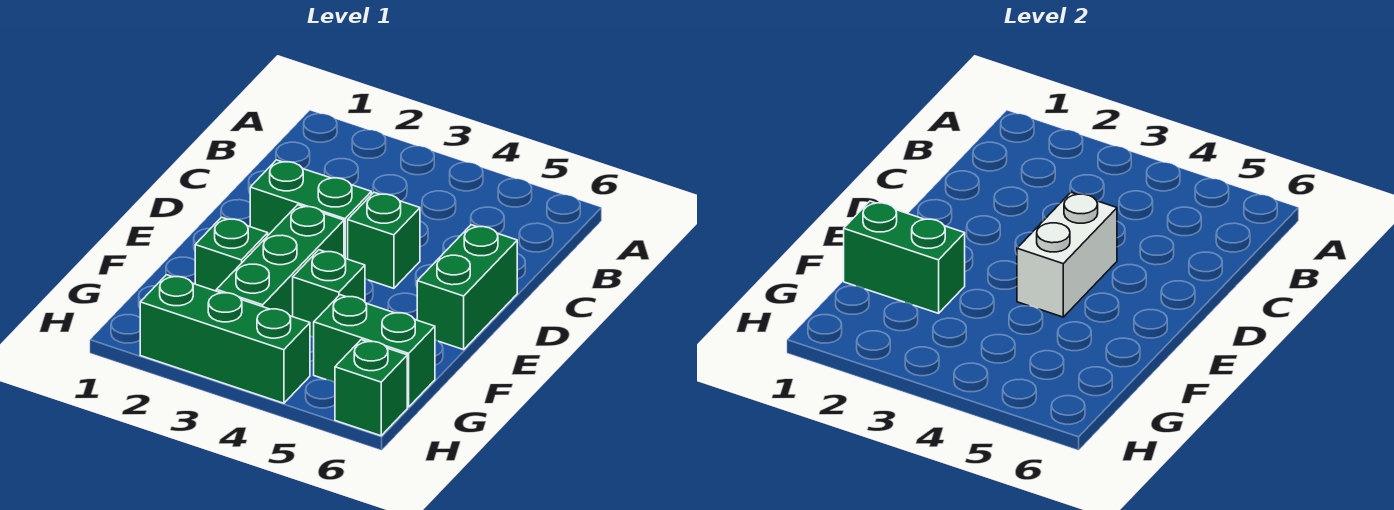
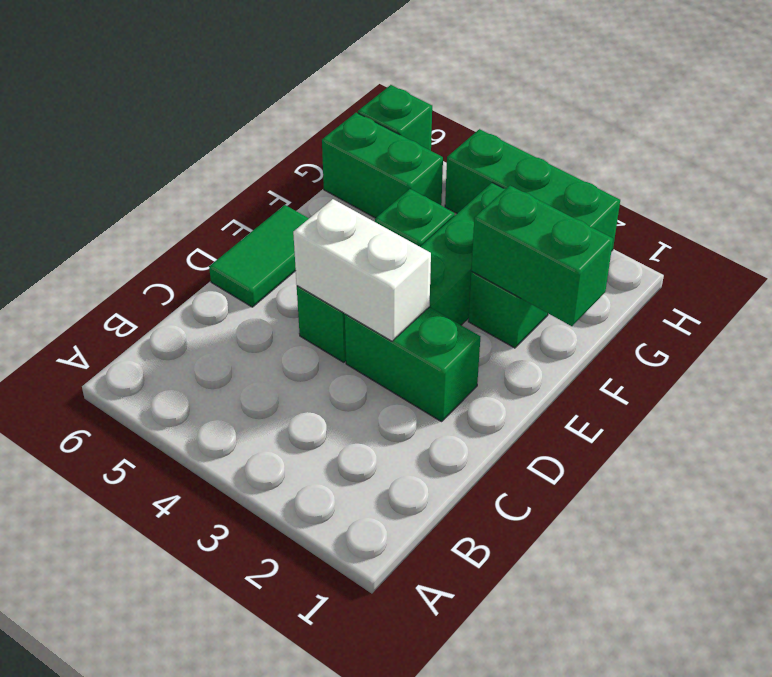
white brick D4:E4 level 2 -> white brick D3:D4 level 2
green brick D6:E6 level 1 -> green tile D6:E6 level 1

